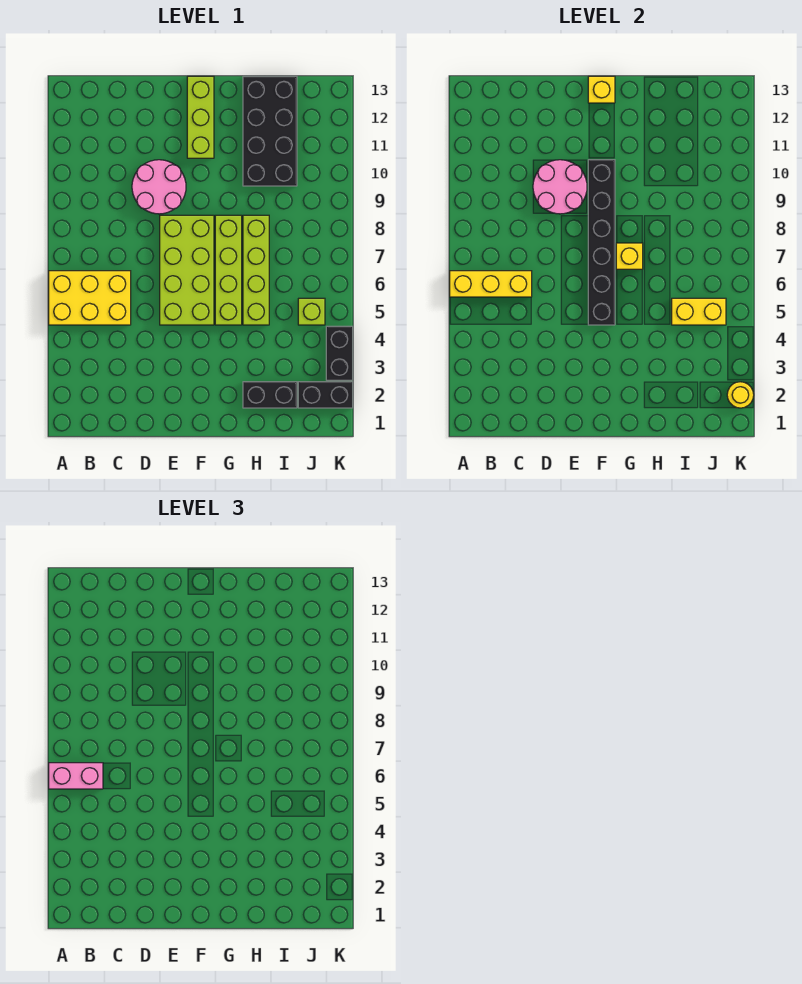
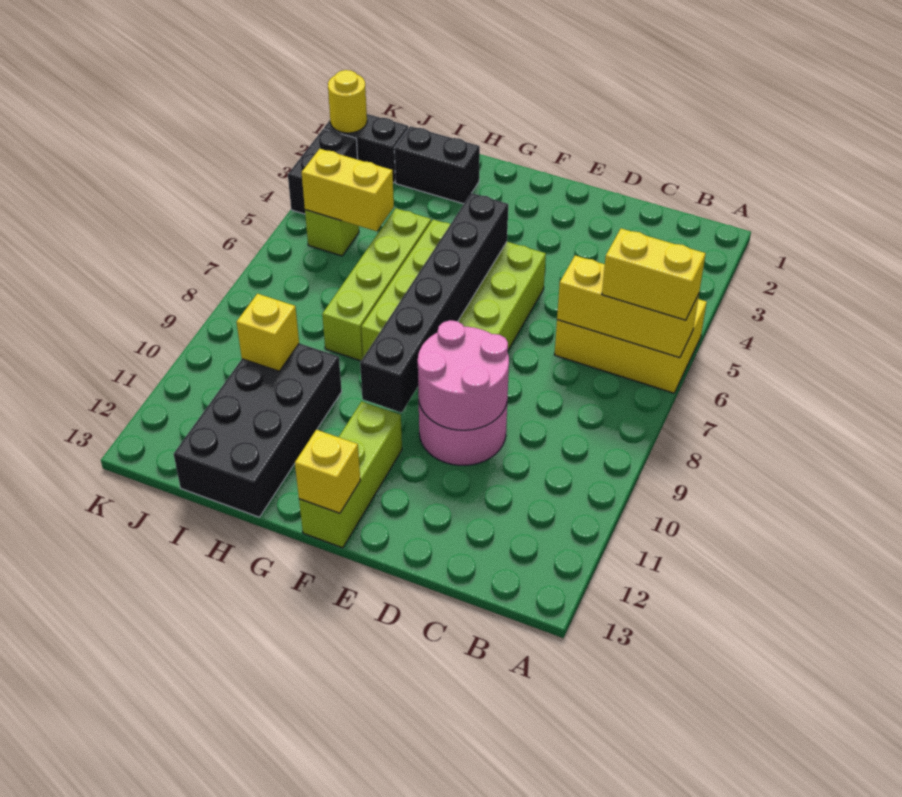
pink brick A6:B6 level 3 -> yellow brick A6:B6 level 3
yellow brick G7 level 2 -> yellow brick I10 level 2

